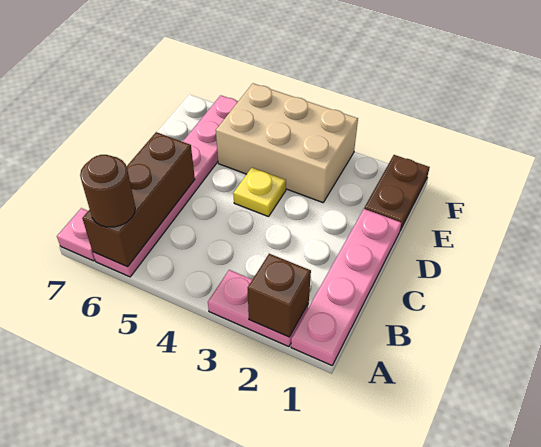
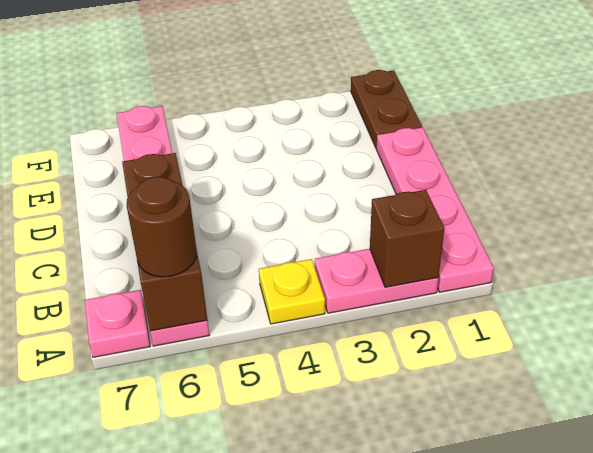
yellow plate D4 level 1 -> yellow plate A4 level 1
tan brick E3:F5 level 1 -> none

